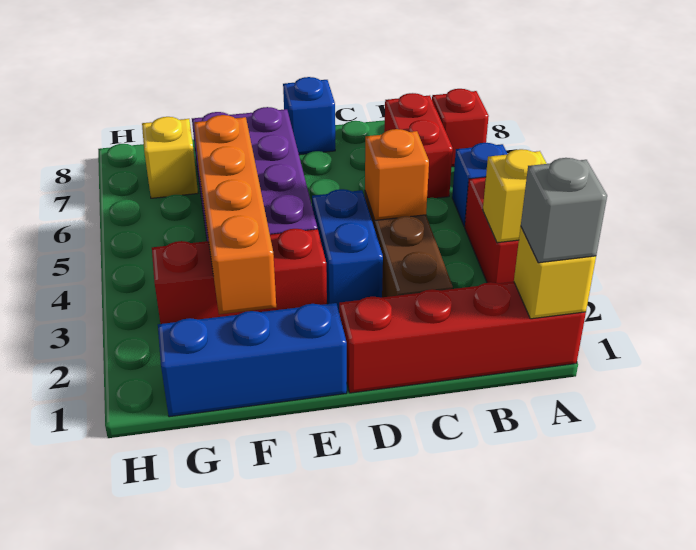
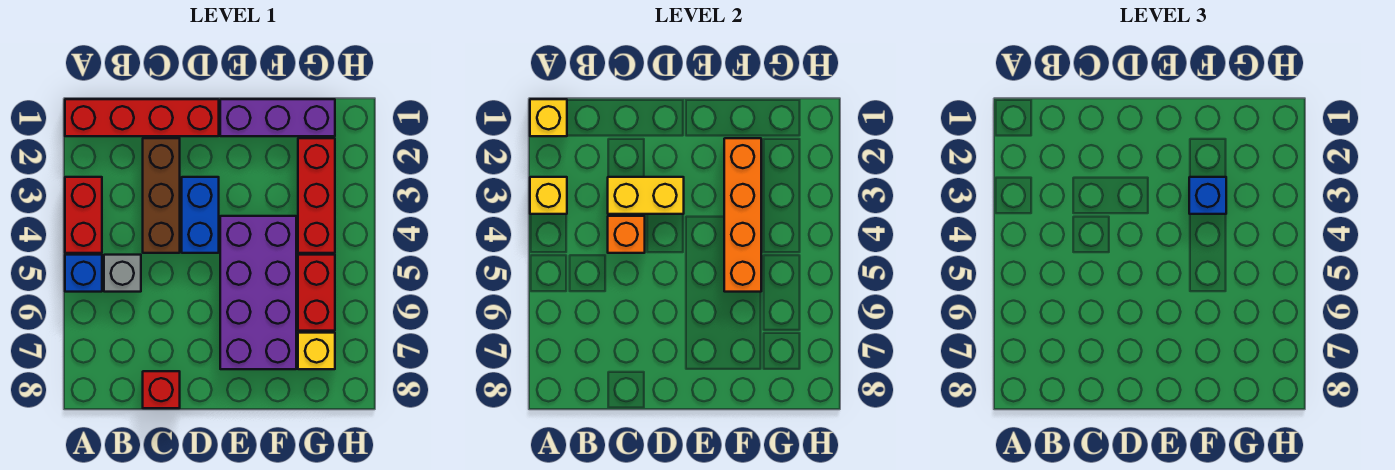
grey brick A1 level 3 -> grey brick B5 level 1
red brick A7 level 1 -> red brick C8 level 1
red brick B6:B7 level 1 -> red brick G5:G6 level 1
none -> yellow brick C3:D3 level 2
blue brick D8 level 1 -> blue brick F3 level 3
blue brick E1:G1 level 1 -> purple brick E1:G1 level 1
red brick E3:G3 level 1 -> red brick G2:G4 level 1

